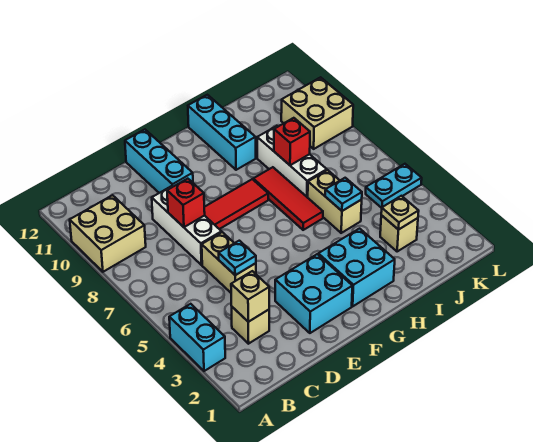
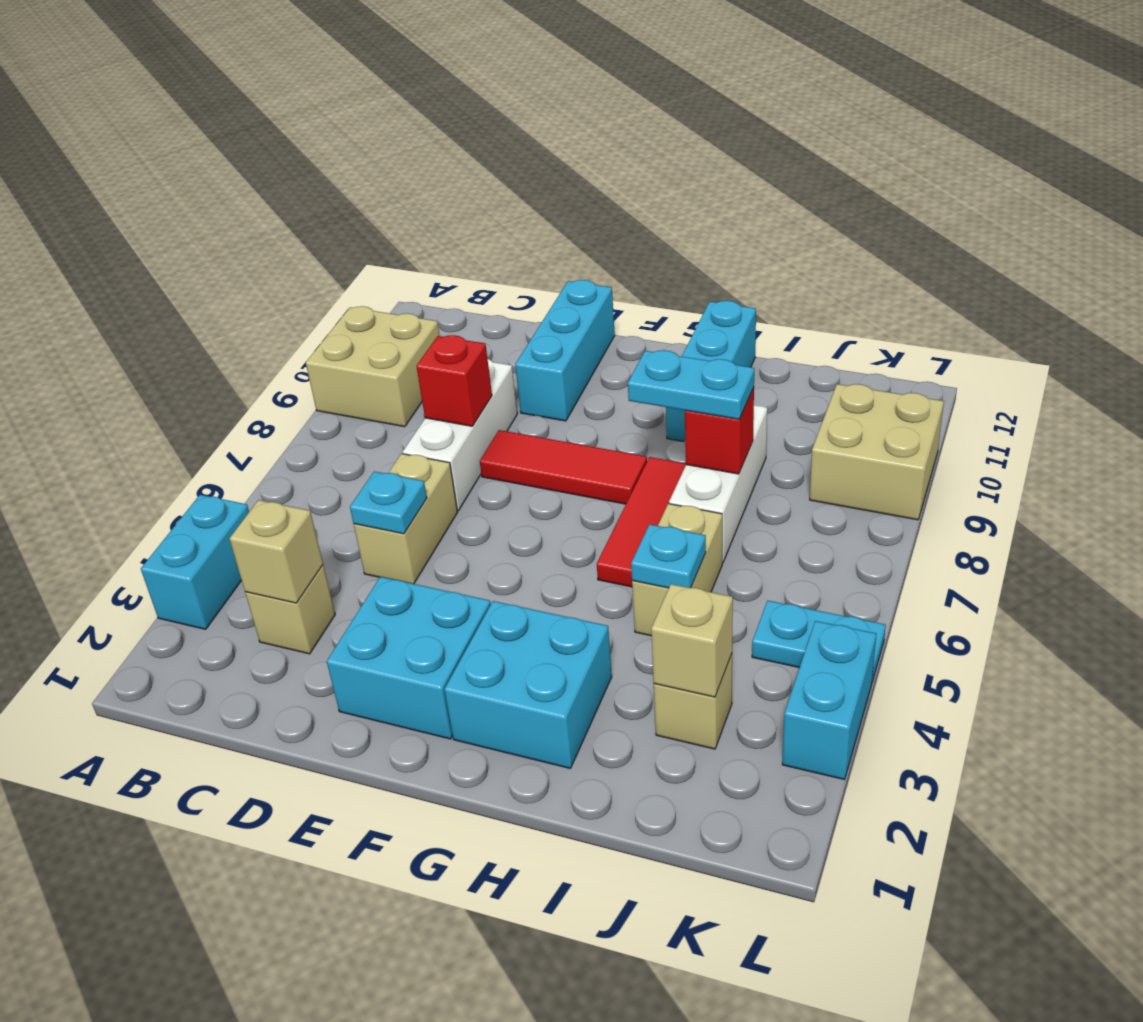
none -> cyan plate H8:I8 level 3
tan plate J3 level 2 -> tan brick J3 level 2
none -> cyan brick L3:L4 level 1

